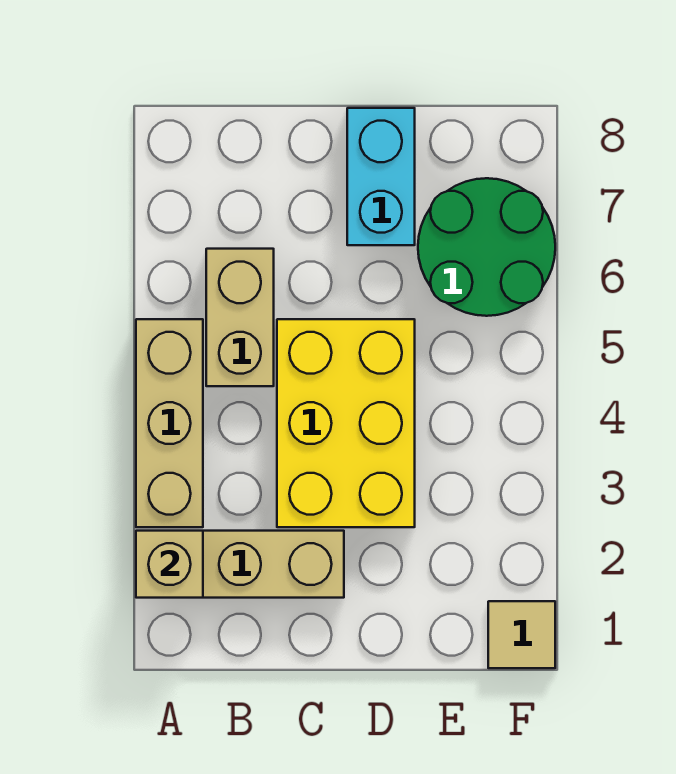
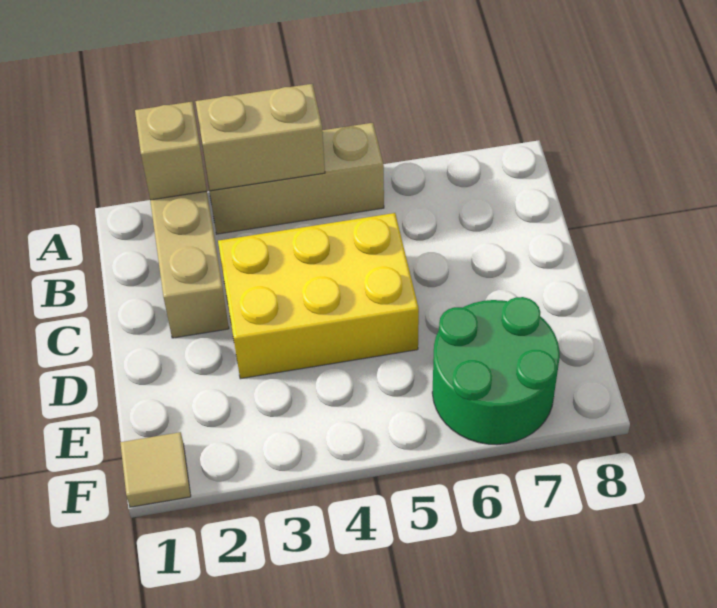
tan brick B5:B6 level 1 -> tan brick A3:A4 level 2
cyan brick D7:D8 level 1 -> none

